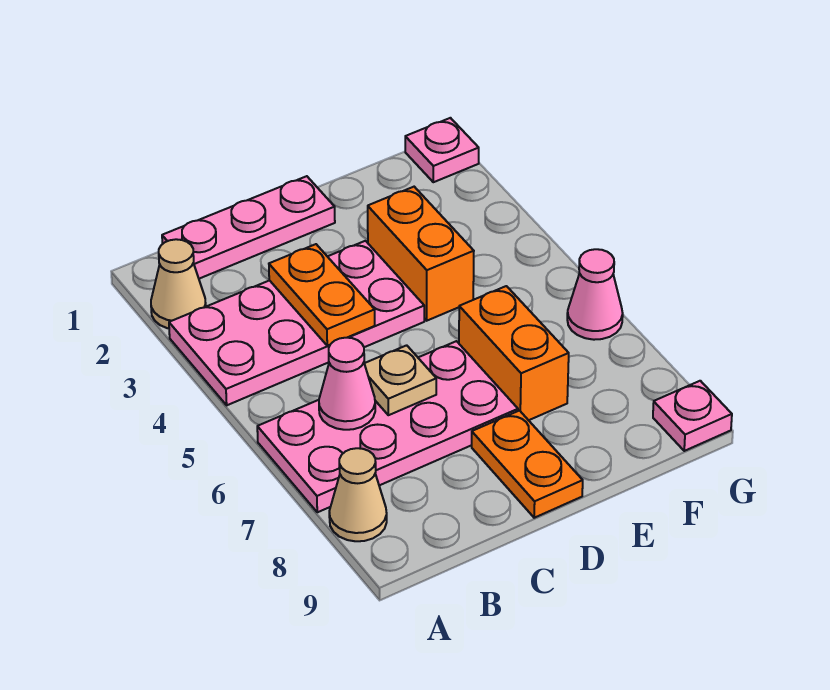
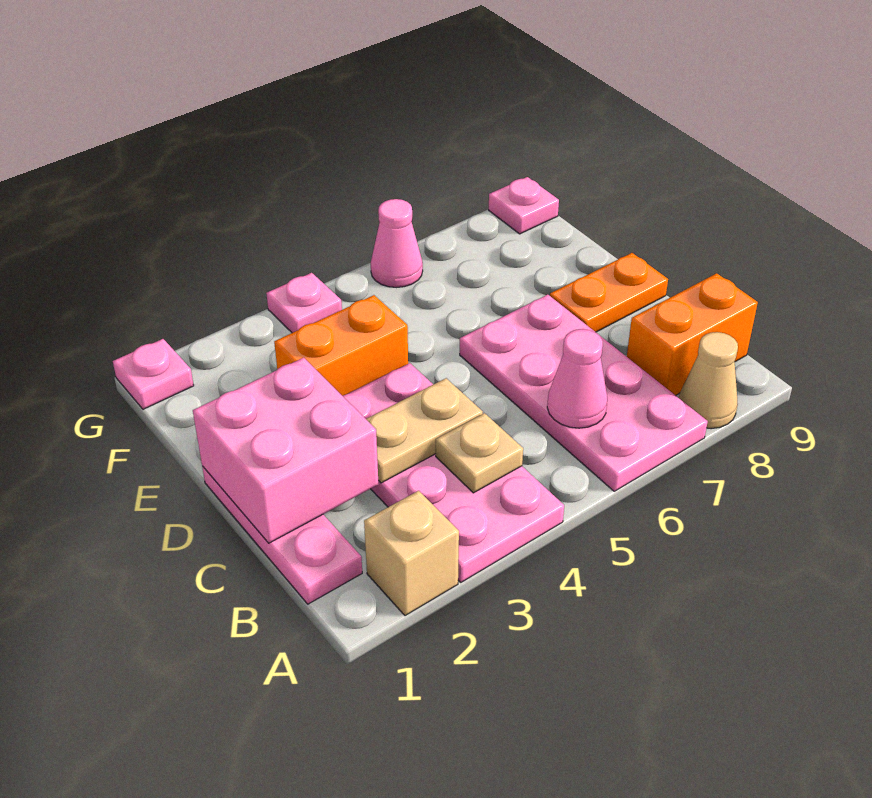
tan cone A2 level 1 -> tan brick A2 level 1
none -> pink brick C1:D2 level 2
orange plate C3:C4 level 2 -> tan plate C3:C4 level 2
tan plate C6 level 2 -> tan plate B4 level 2
orange brick E6:E7 level 1 -> orange brick B8:B9 level 1
none -> pink plate G4 level 1

